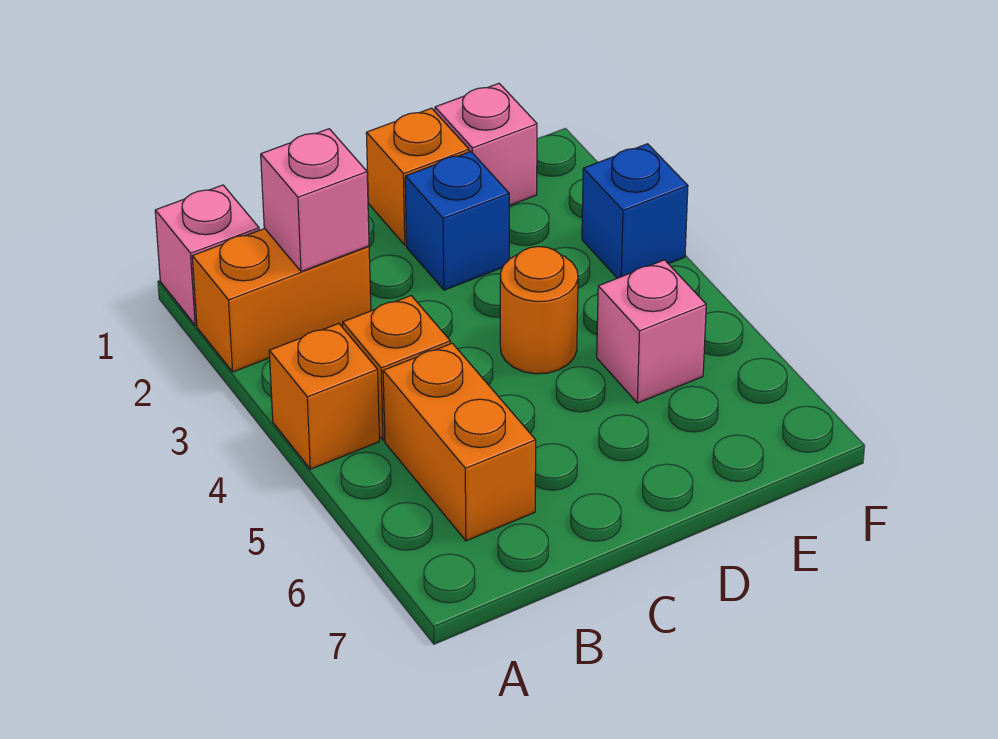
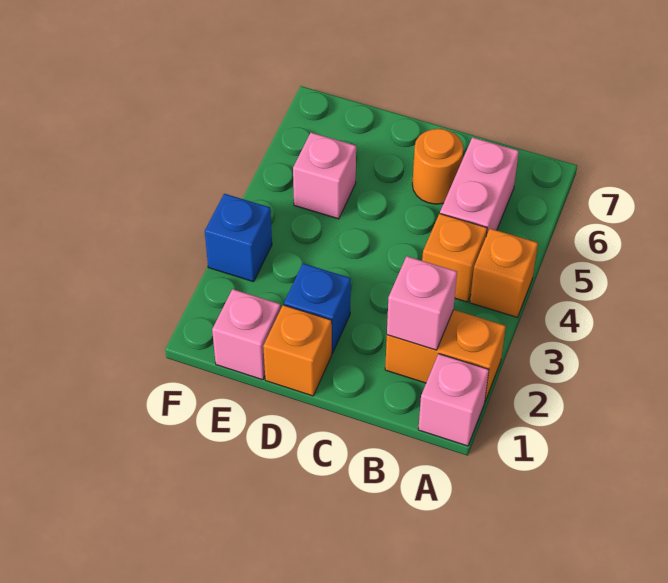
orange brick B5:B6 level 1 -> pink brick B5:B6 level 1
orange round brick D4 level 1 -> orange round brick C6 level 1

